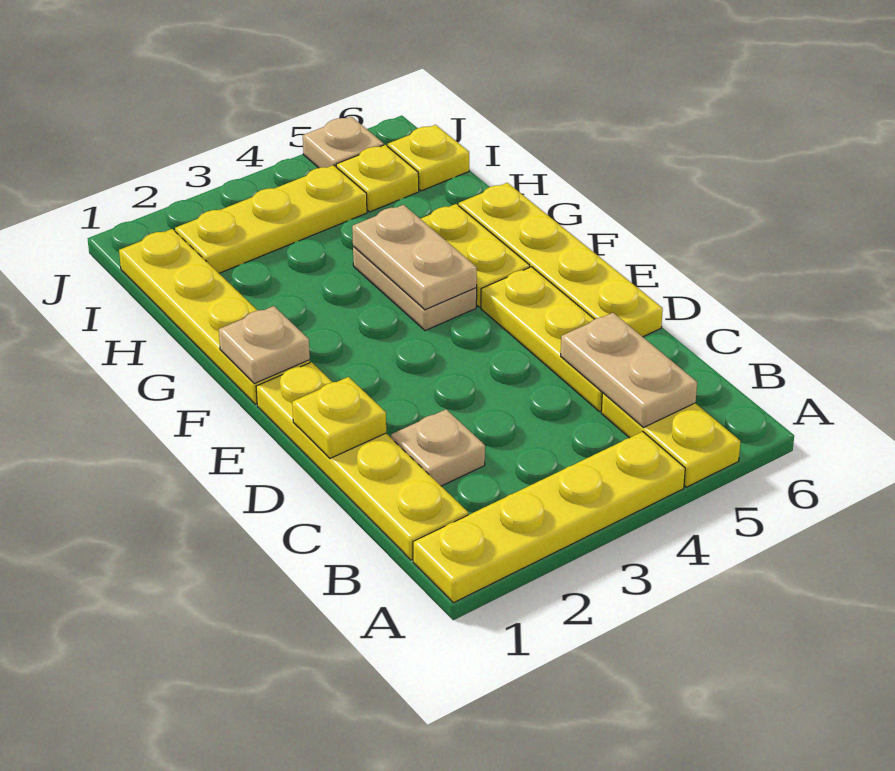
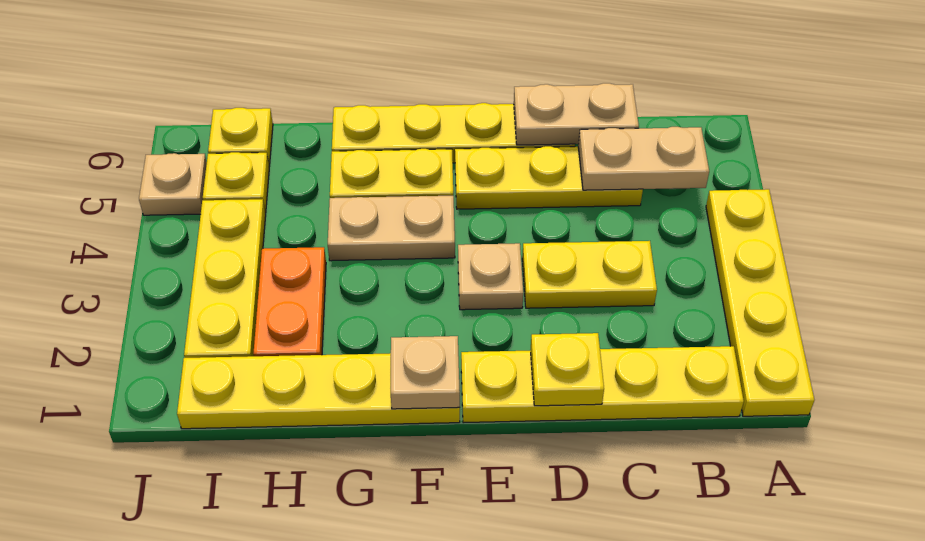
yellow plate A5:B5 level 1 -> yellow plate C3:D3 level 1
tan plate C2 level 1 -> tan plate E3 level 1
tan plate F4:G4 level 2 -> tan plate C6:D6 level 2
none -> orange plate H2:H3 level 1

